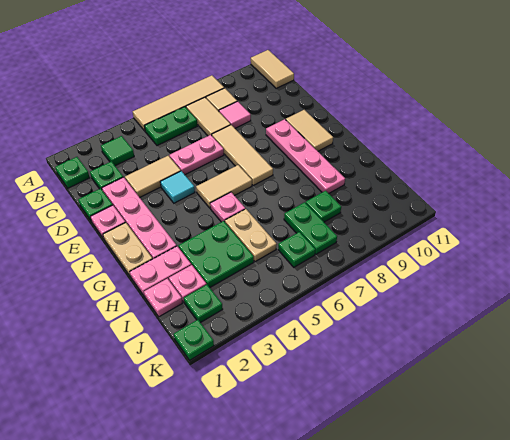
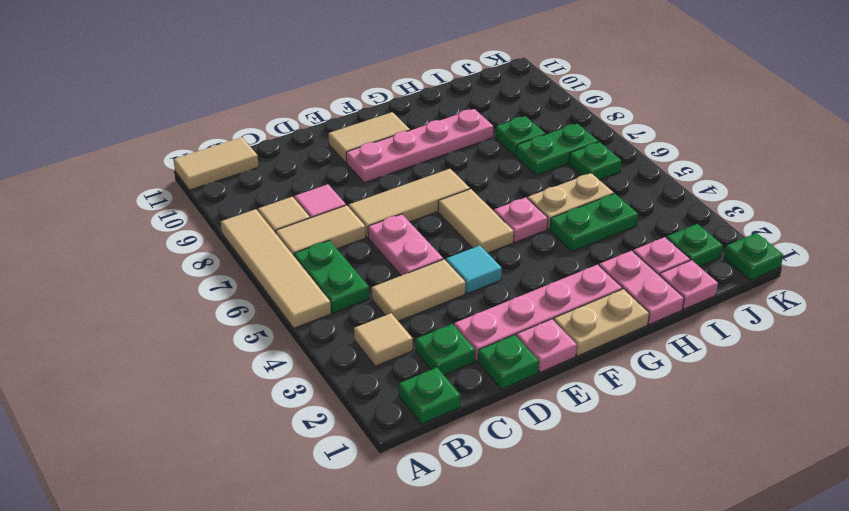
green tile B3 level 1 -> tan tile B3 level 1
tan tile D3:D4 level 1 -> tan tile C4:D4 level 1
green plate H3:I4 level 1 -> green plate H4:I4 level 1

